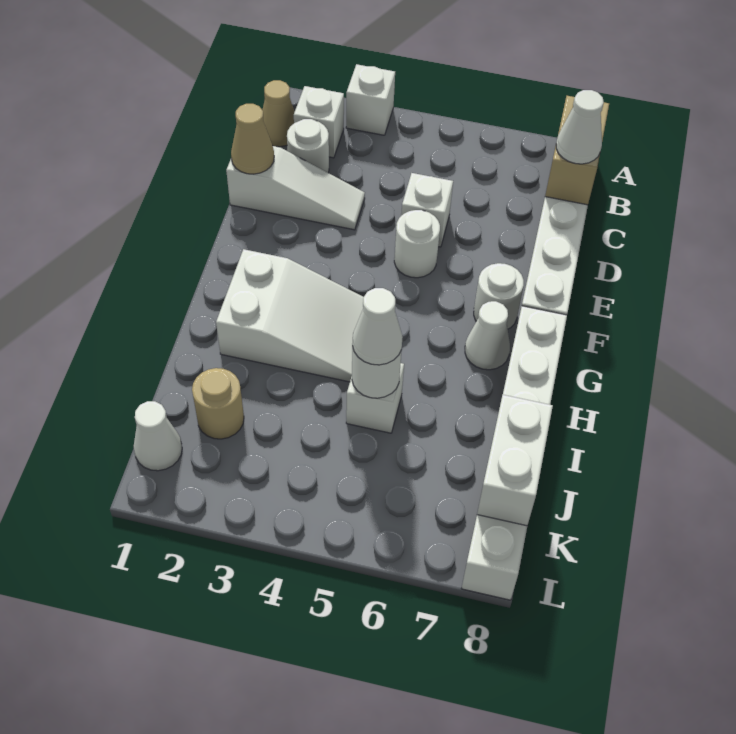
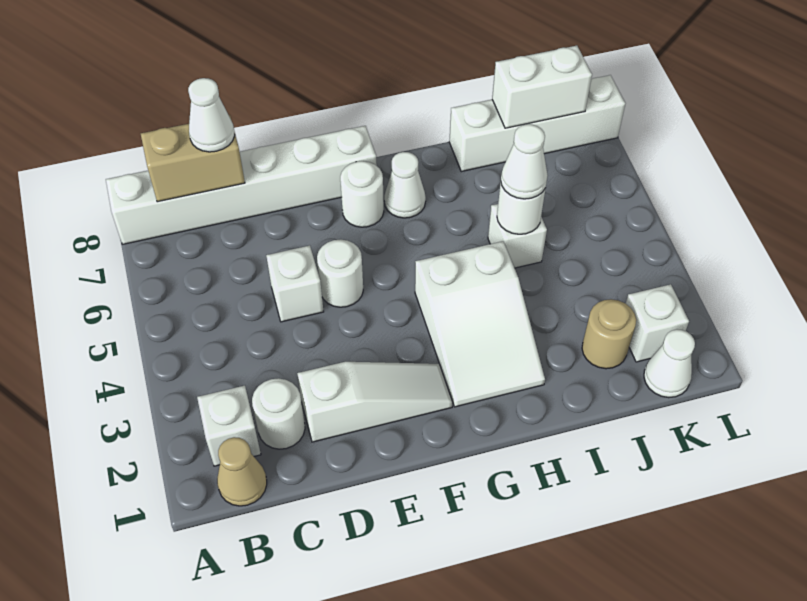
white brick A3 level 1 -> white brick K2 level 1
white slope D1:D3 level 1 top 1 -> white slope D2:F2 level 1 top D
tan cone D1 level 2 -> none
white slope G2:H4 level 1 top 2 -> white slope G2:H4 level 1 top 4
white brick G8:L8 level 1 -> white brick I8:L8 level 1

